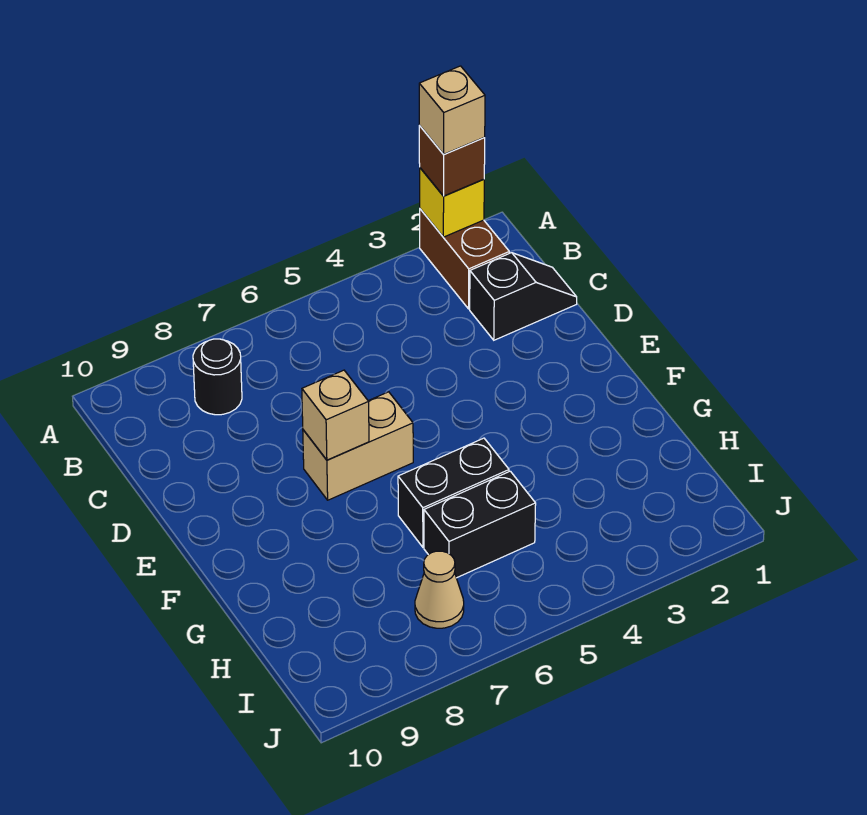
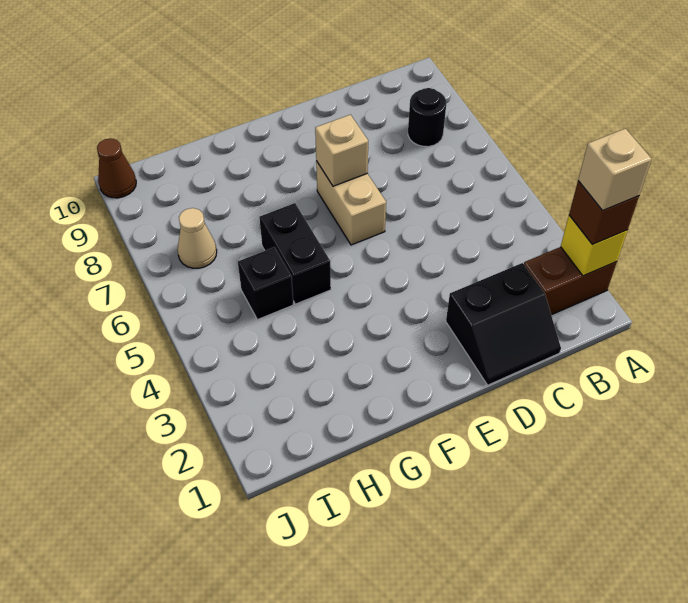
black slope C1:C2 level 1 top 2 -> black slope C1:D2 level 1 top 2
black brick H5:H6 level 1 -> black brick H5 level 1
none -> brown cone J10 level 1

